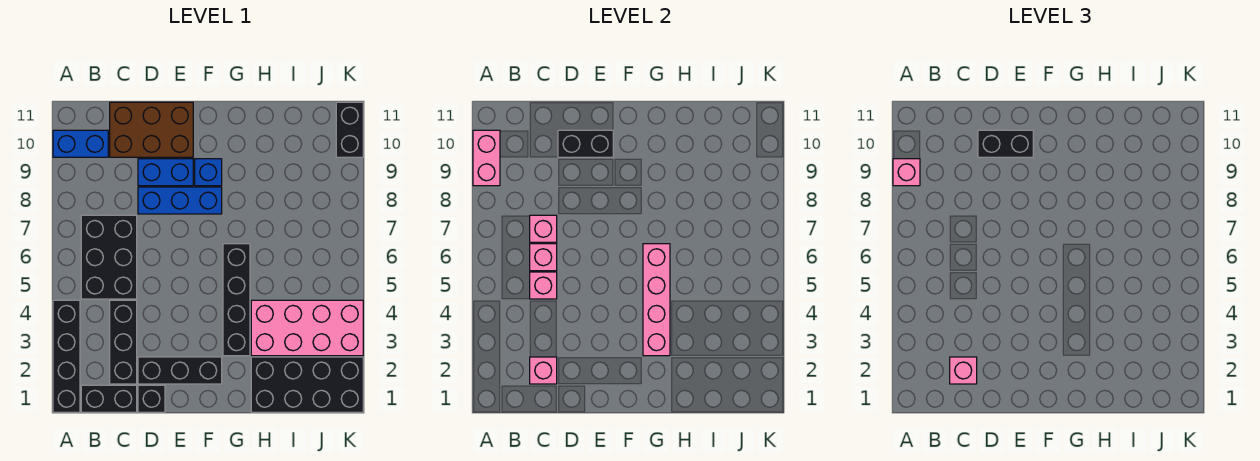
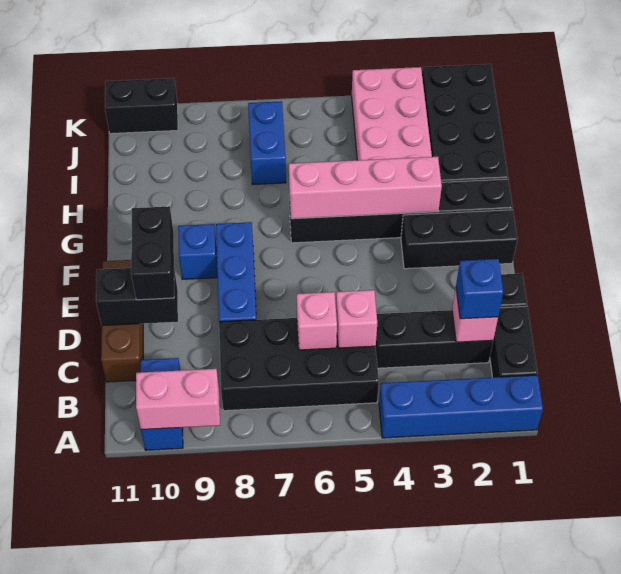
black brick A1:A4 level 1 -> blue brick A1:A4 level 1
pink brick A9 level 3 -> none
black brick B5:C7 level 1 -> black brick B5:C8 level 1
pink brick C2 level 3 -> blue brick C2 level 3
pink brick C7 level 2 -> none
brown brick C10:E11 level 1 -> brown brick C11:E11 level 1
black brick D2:F2 level 1 -> black brick F1:F3 level 1
blue brick D9:E9 level 1 -> blue brick I7:J7 level 1
black brick D10:E10 level 2 -> black brick D10:D11 level 2
black brick G3:G6 level 1 -> black brick G1:G6 level 1

